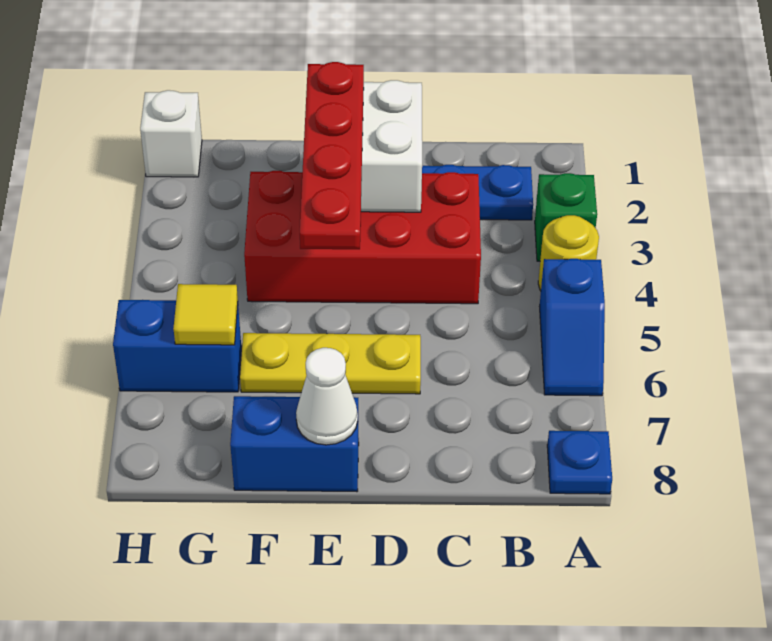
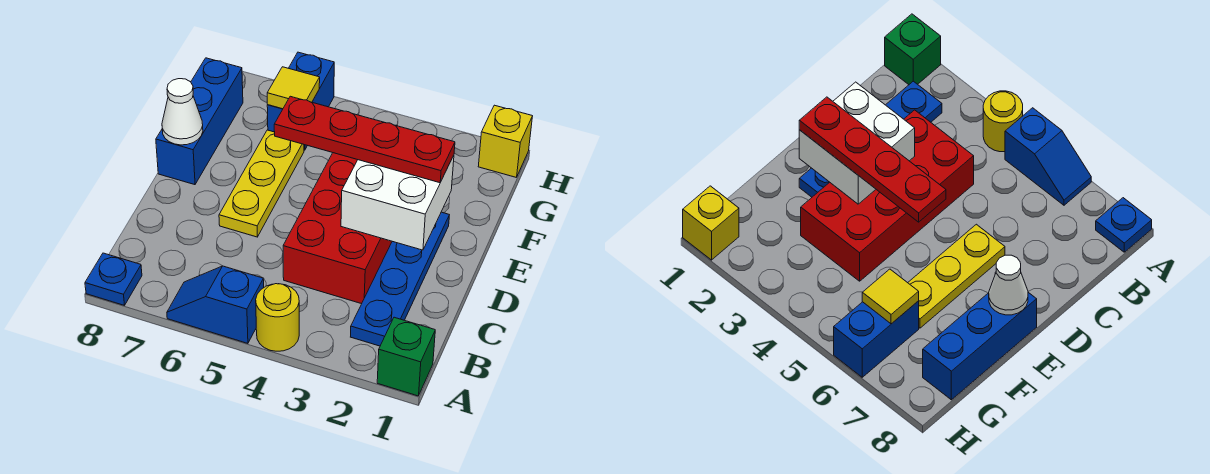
green brick A3 level 1 -> green brick A1 level 1
blue brick E8:F8 level 1 -> blue brick E8:G8 level 1
white brick H1 level 1 -> yellow brick H1 level 1

